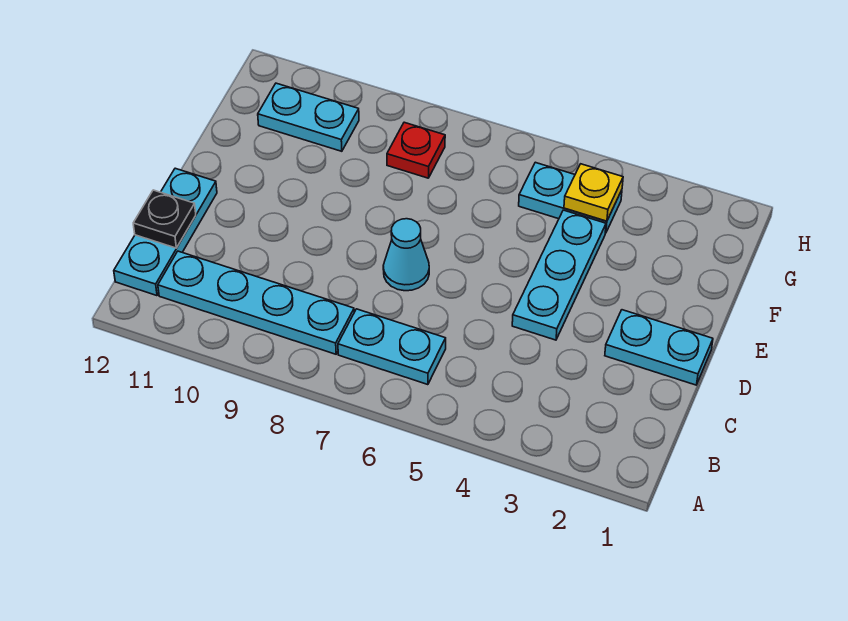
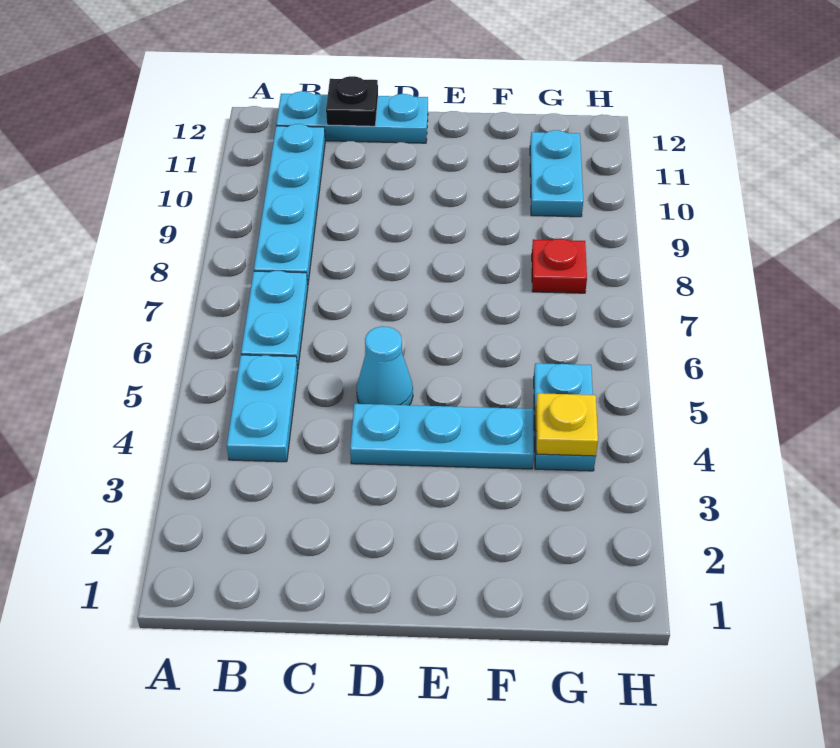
cyan plate D1:D2 level 1 -> cyan plate B4:B5 level 1
cyan cone D7 level 1 -> cyan cone D5 level 1

